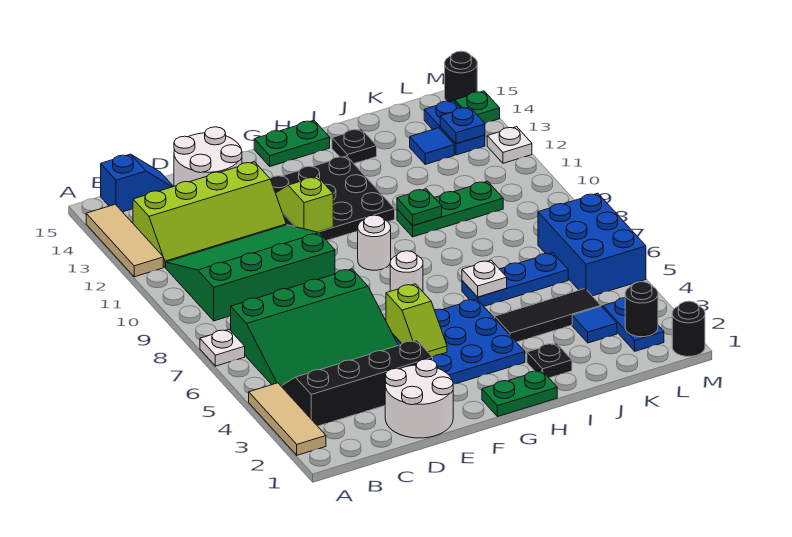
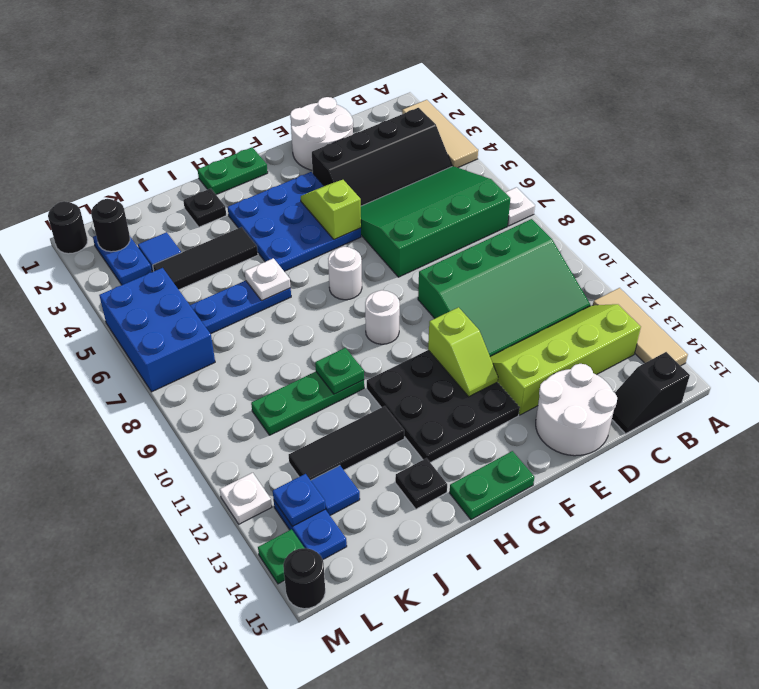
blue slope B15:C15 level 1 top B -> black slope B15:C15 level 1 top B
none -> black tile I12:K12 level 1

